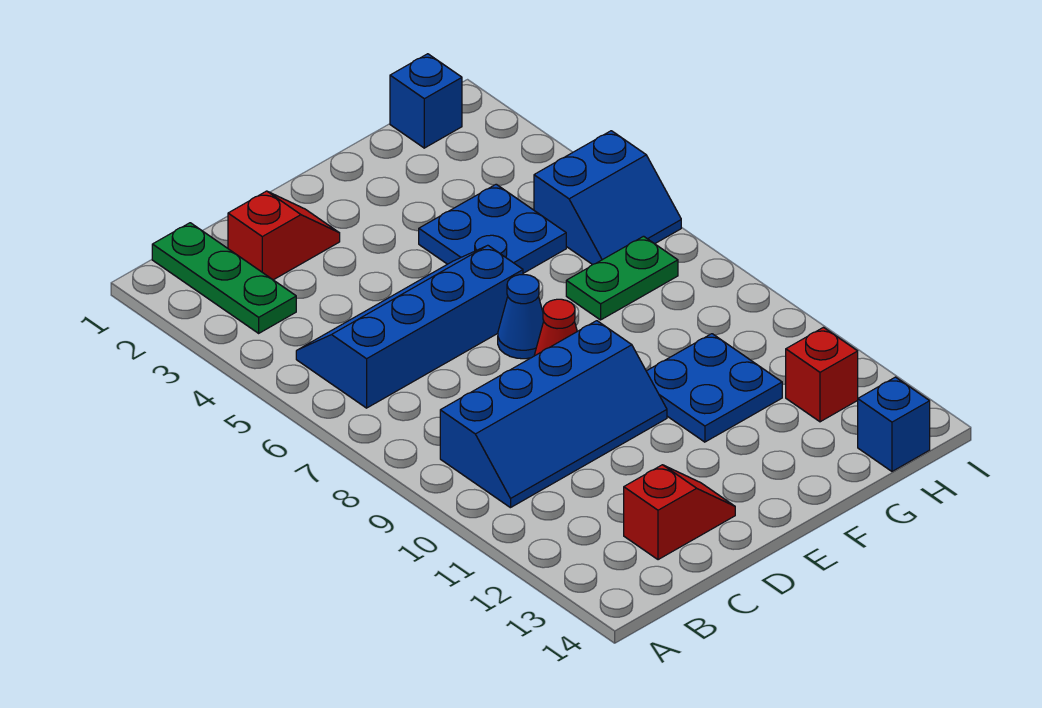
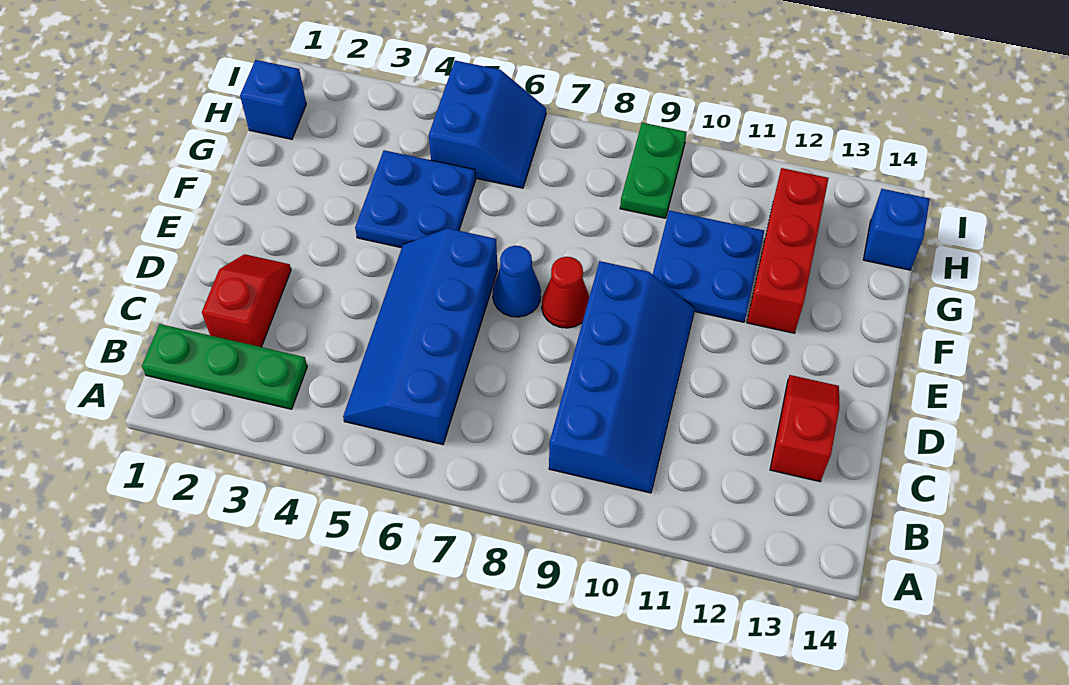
green plate G7:H7 level 1 -> green plate H9:I9 level 1
red brick H12 level 1 -> red brick F12:H12 level 1

